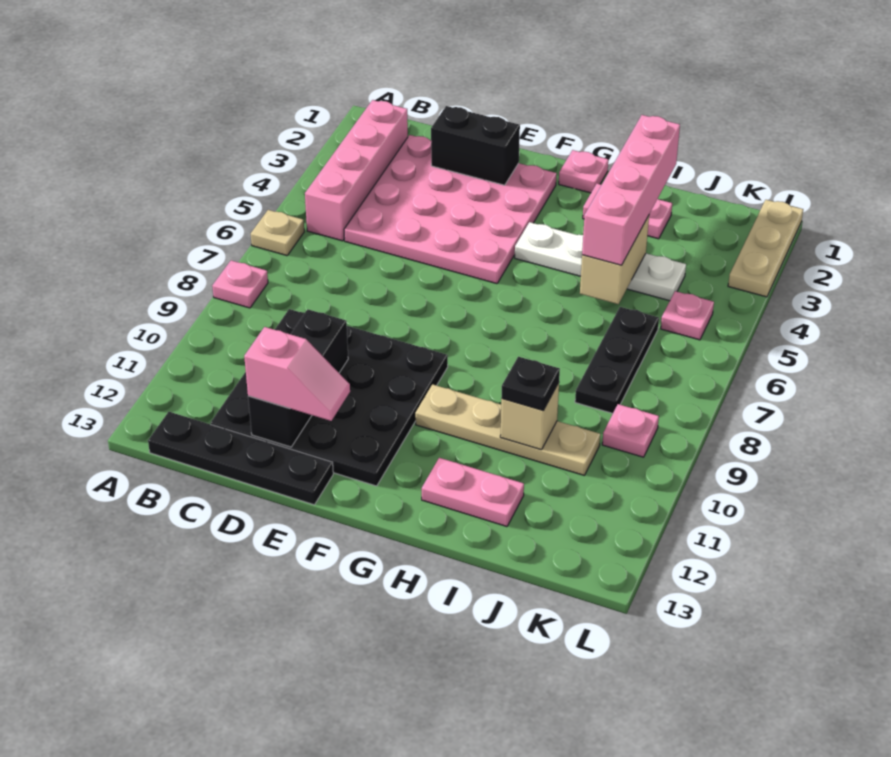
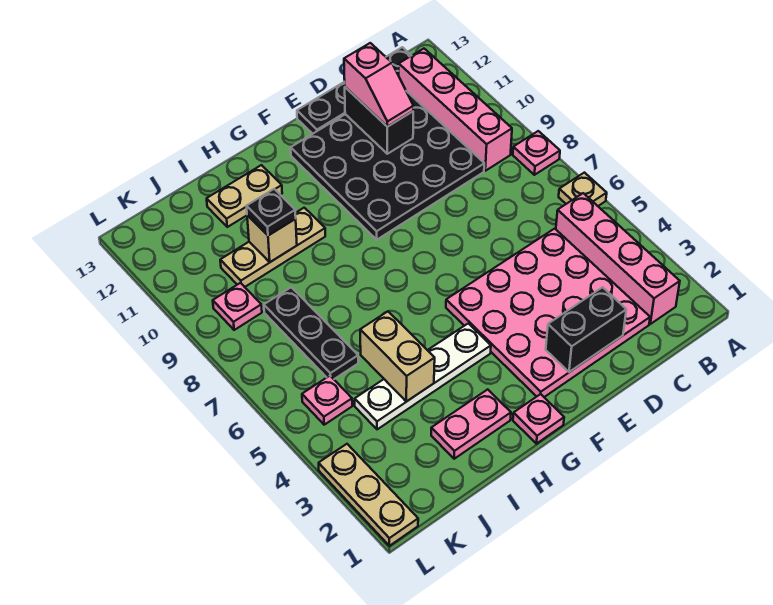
black brick D10:D12 level 2 -> black brick D11:D12 level 2
pink slope D12:E12 level 3 top D -> pink slope D11:D12 level 3 top 12
tan plate G10:J10 level 1 -> tan plate H10:J10 level 1
pink plate H12:I12 level 1 -> tan plate H12:I12 level 1
pink brick I2:I5 level 3 -> pink brick B9:B12 level 1

